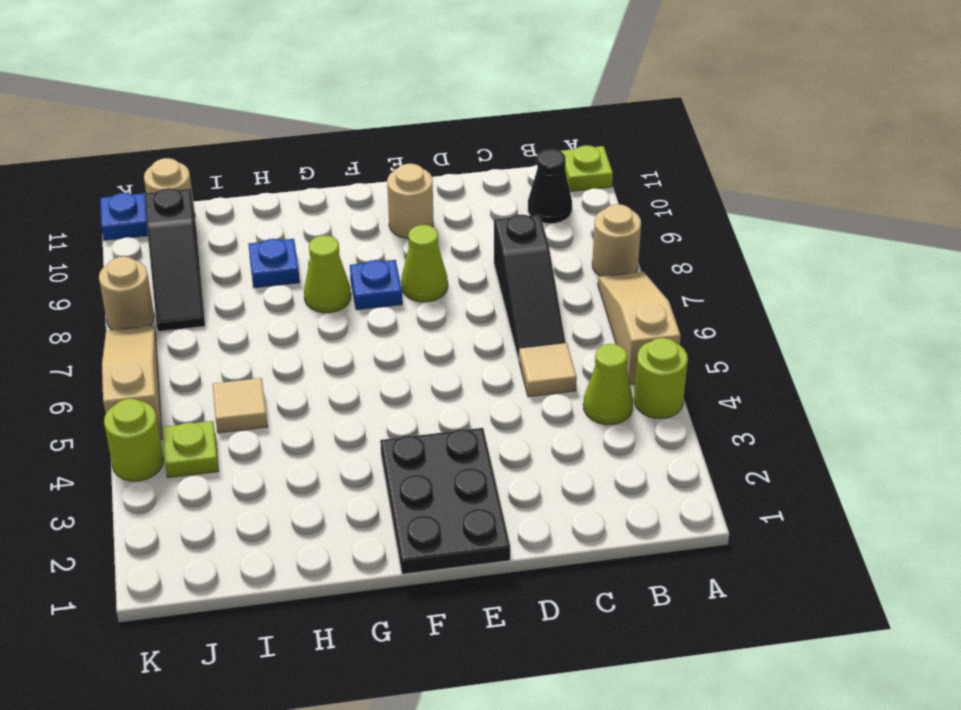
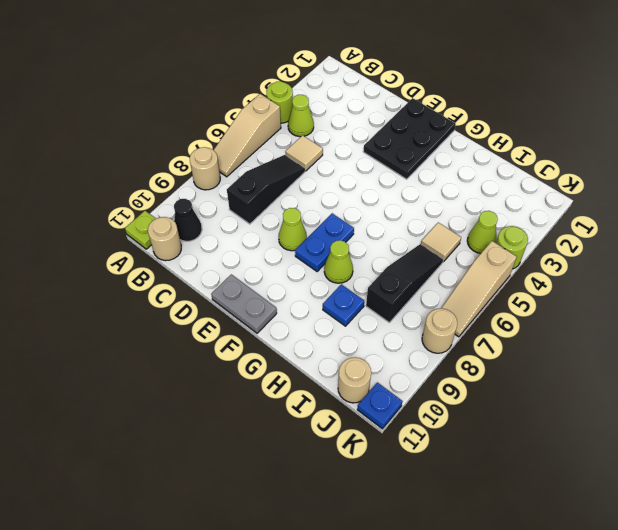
tan round brick E10 level 1 -> tan round brick B11 level 1
none -> grey plate E11:F11 level 1
blue plate F8 level 1 -> blue plate F7:F8 level 1
lime plate J4 level 1 -> lime cone J4 level 1
black slope J8:J10 level 1 top 10 -> black slope I6:I8 level 1 top 8

